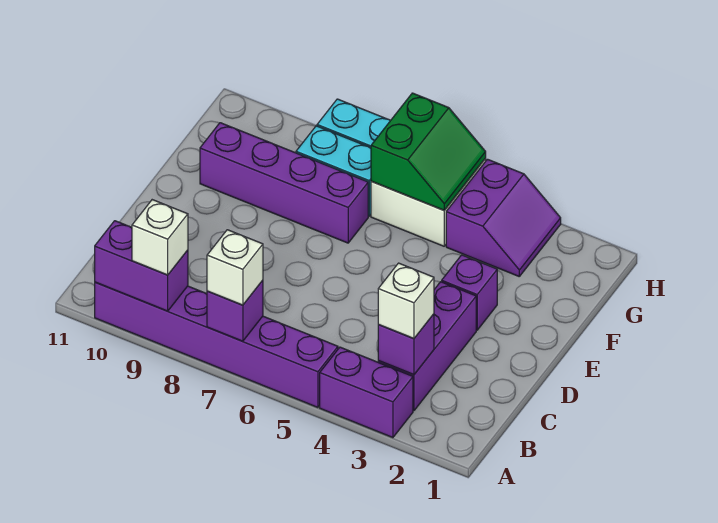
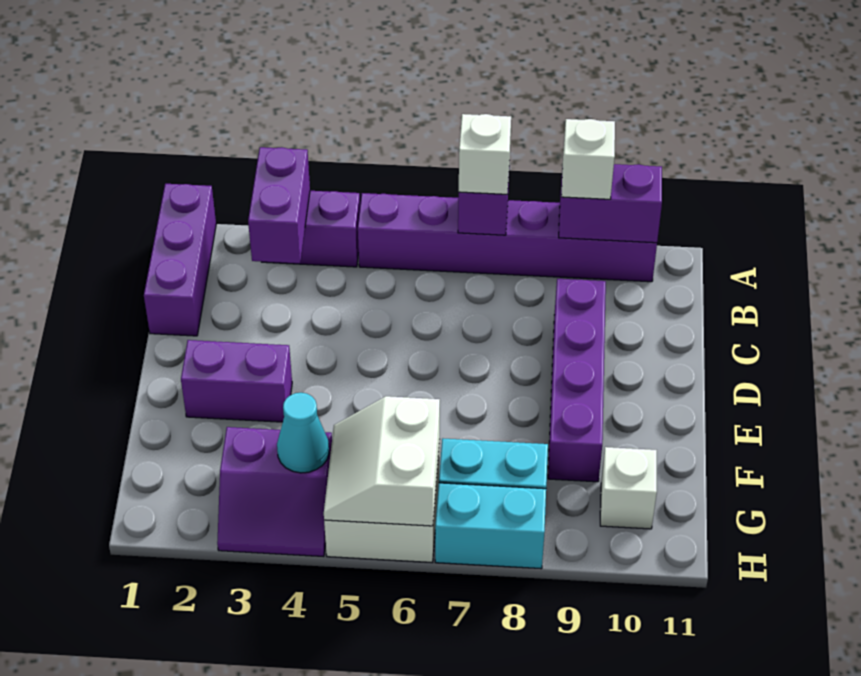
purple brick B3:D3 level 1 -> purple brick A1:C1 level 1
purple brick B3 level 2 -> purple brick A3:B3 level 2
white brick B3 level 3 -> white brick G10 level 1
purple brick E3 level 1 -> purple brick E2:E3 level 1
purple brick F7:F10 level 1 -> purple brick C9:F9 level 1
purple slope G3:H4 level 1 top 4 -> purple slope G3:H4 level 1 top G
none -> cyan cone G4 level 2
green slope G5:H6 level 2 top 6 -> white slope G5:H6 level 2 top 6

